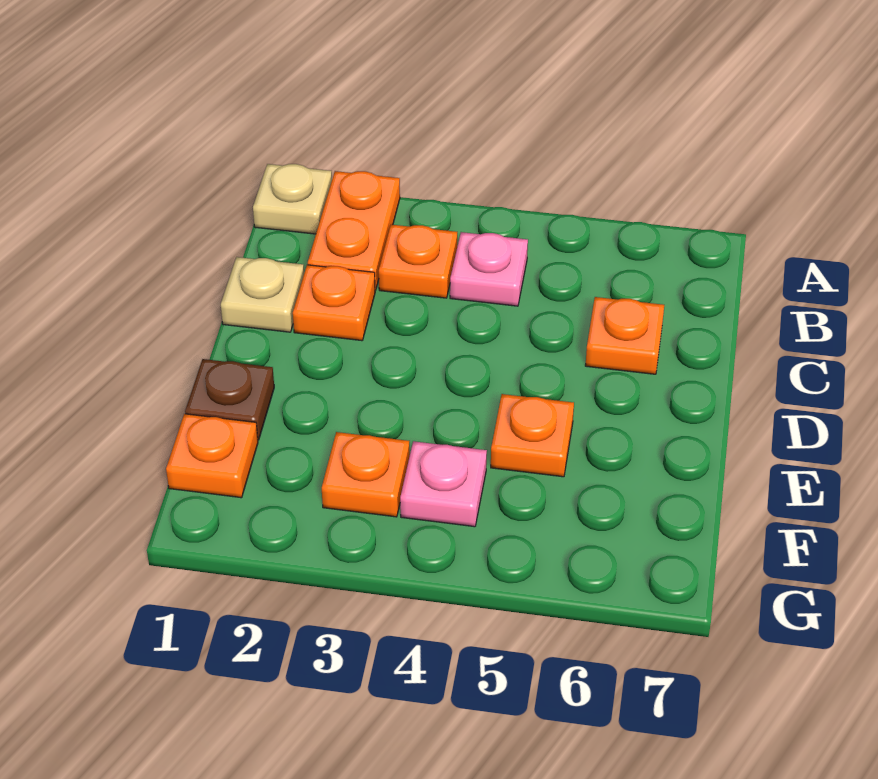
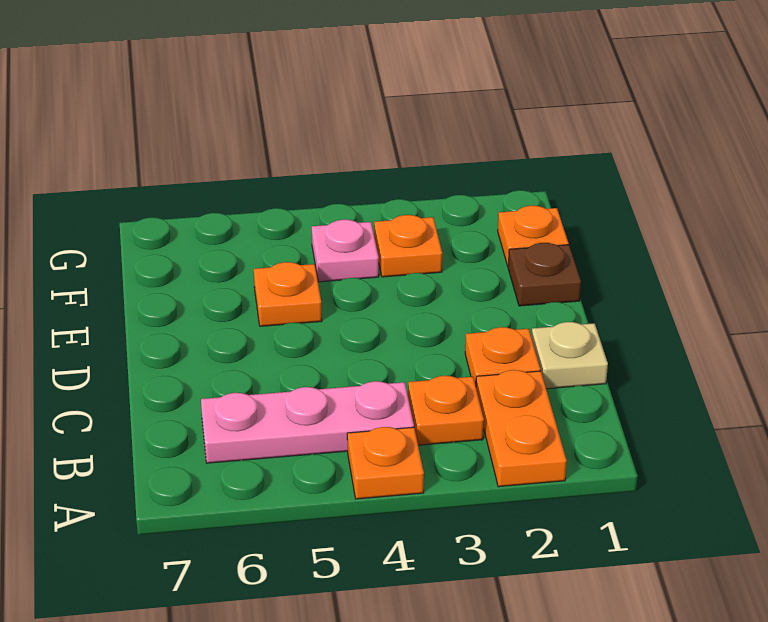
tan plate A1 level 1 -> none
pink plate B4 level 1 -> pink plate B4:B6 level 1
orange plate C6 level 1 -> orange plate A4 level 1

